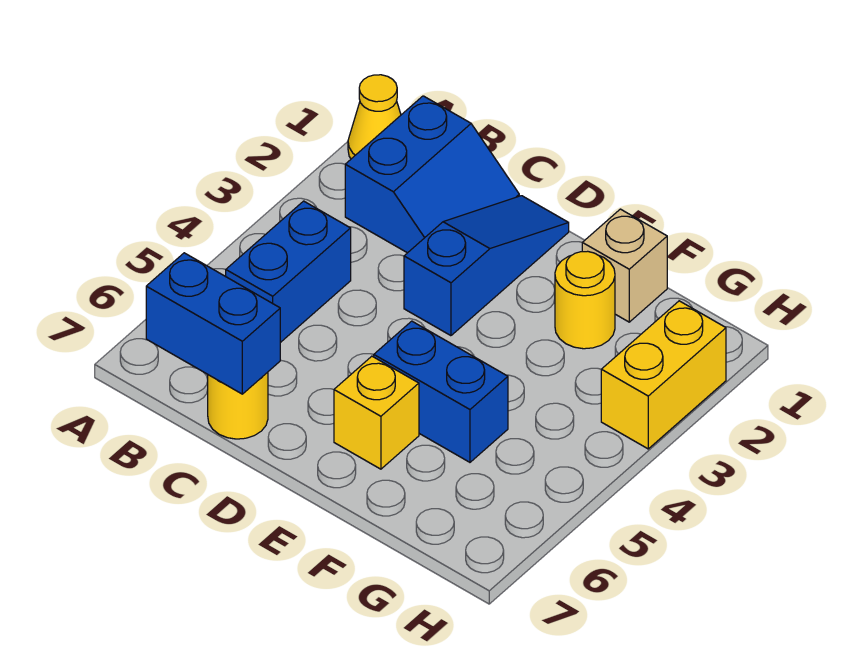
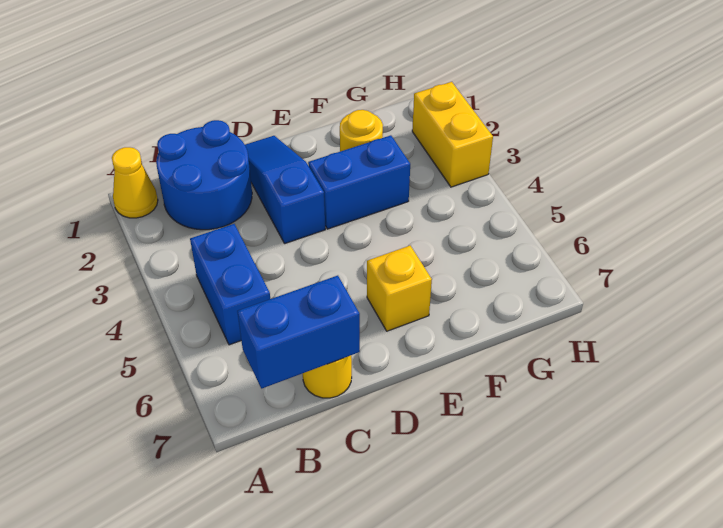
blue slope B1:C2 level 1 top B -> blue round brick B1:C2 level 1
blue brick E5:F5 level 1 -> blue brick E3:F3 level 1
tan brick F1 level 1 -> none

